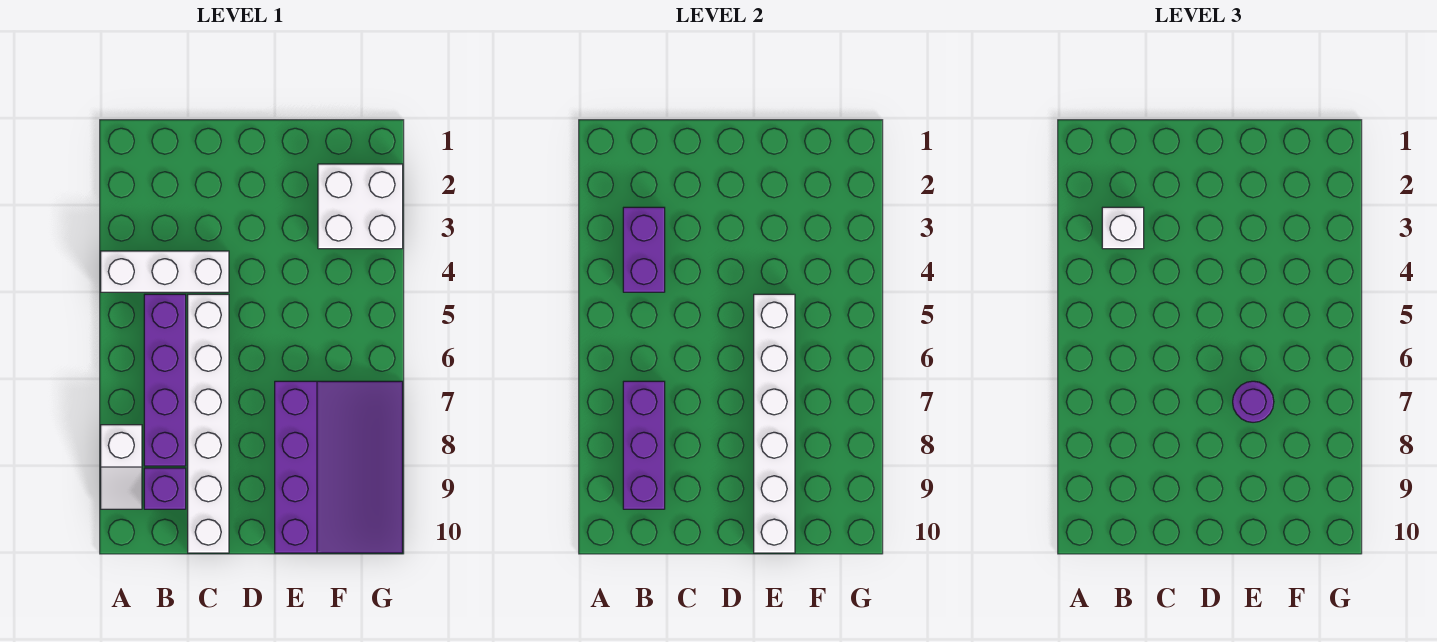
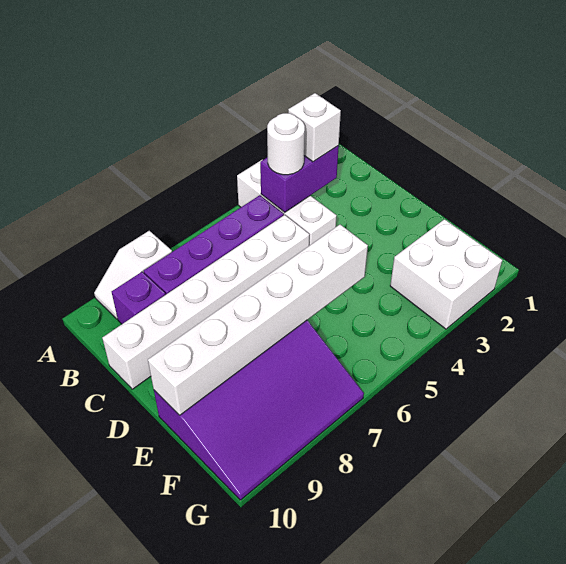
none -> white round brick B4 level 3
purple brick B7:B9 level 2 -> none
purple round brick E7 level 3 -> none

